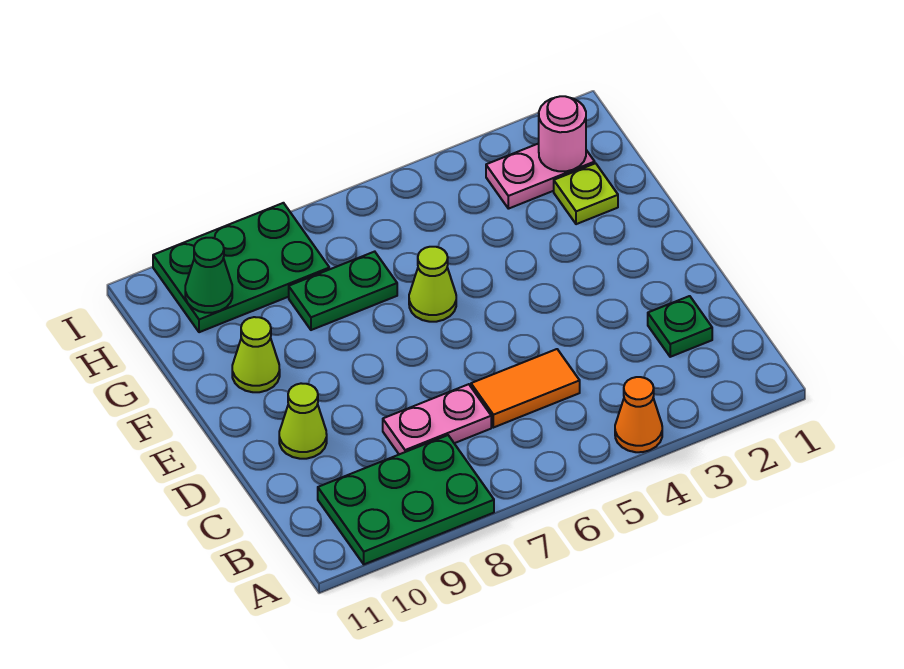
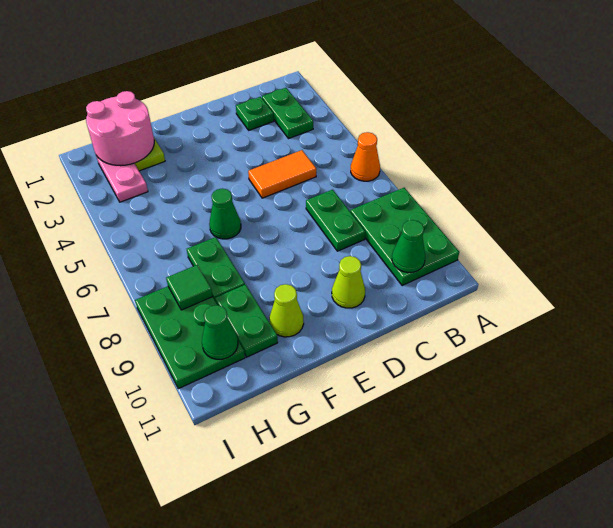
orange cone A4 level 1 -> orange cone A6 level 1
none -> green plate B2:B3 level 1
none -> green cone B10 level 2
orange tile C5:C6 level 1 -> orange tile C5:D5 level 1
pink plate C7:C8 level 1 -> green plate C7:C8 level 1
lime cone F6 level 1 -> green cone F6 level 1
none -> green plate G9:G10 level 1
pink round brick H2 level 2 -> pink round brick G1:H2 level 2
none -> green tile H8 level 2

